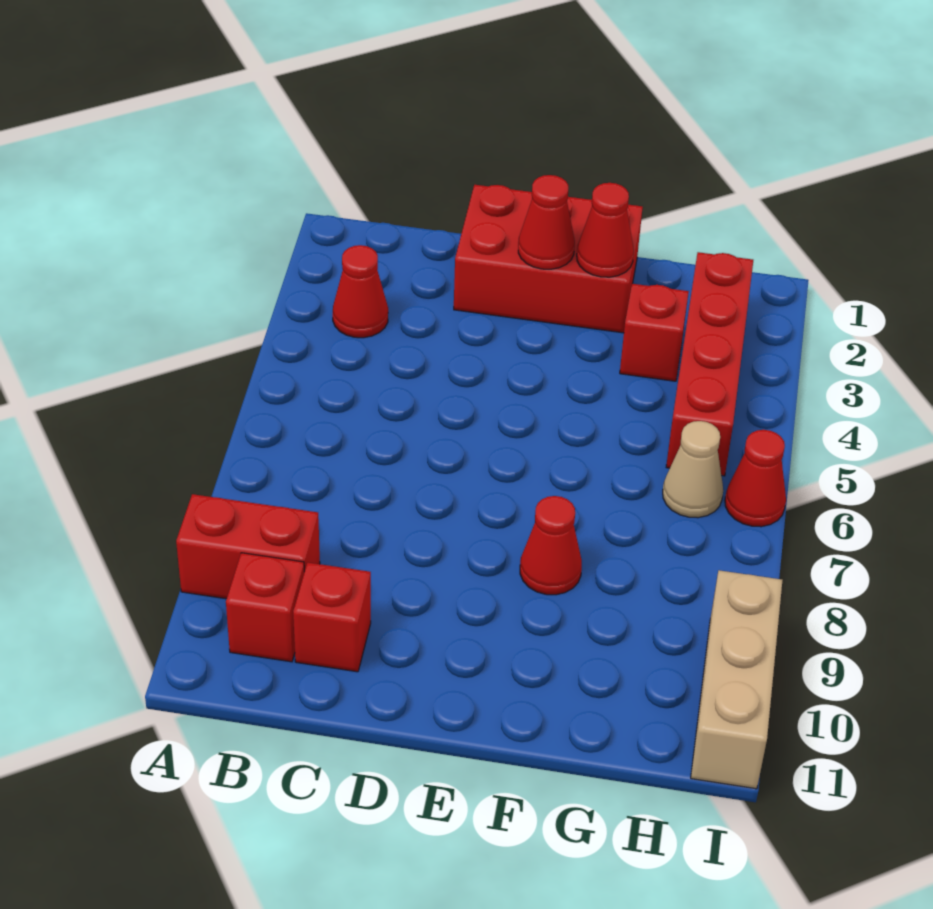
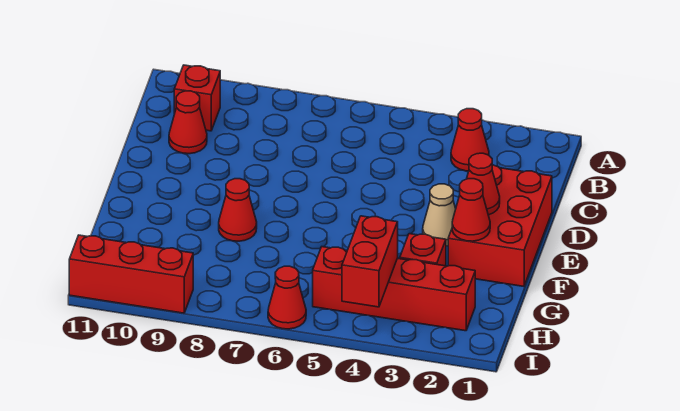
red brick A9:B9 level 1 -> red brick H4:I4 level 2
red brick C10 level 1 -> red cone C10 level 1
tan cone H6 level 1 -> tan cone E3 level 1
tan brick I9:I11 level 1 -> red brick I9:I11 level 1

